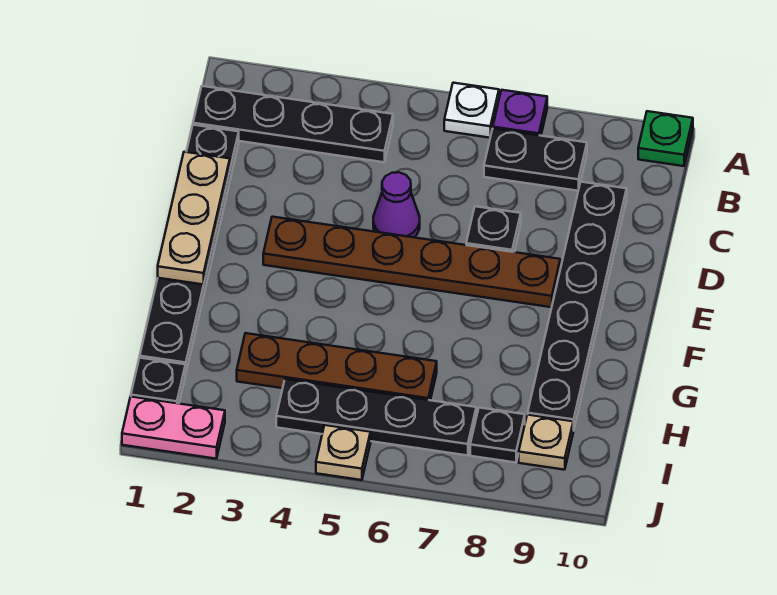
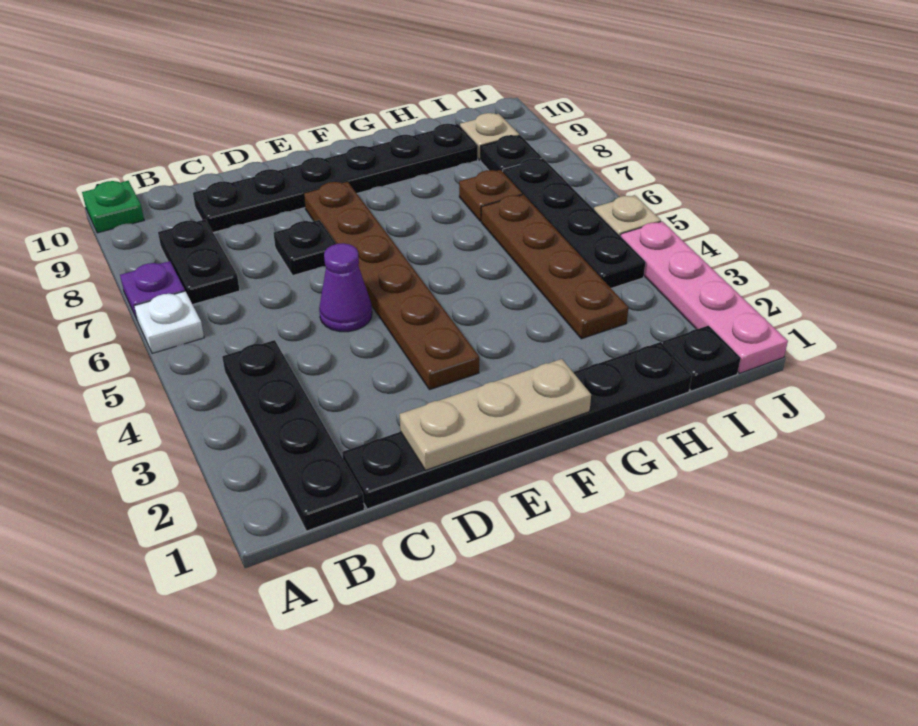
none -> brown plate H7 level 1
pink plate J1:J2 level 1 -> pink plate J1:J4 level 1

